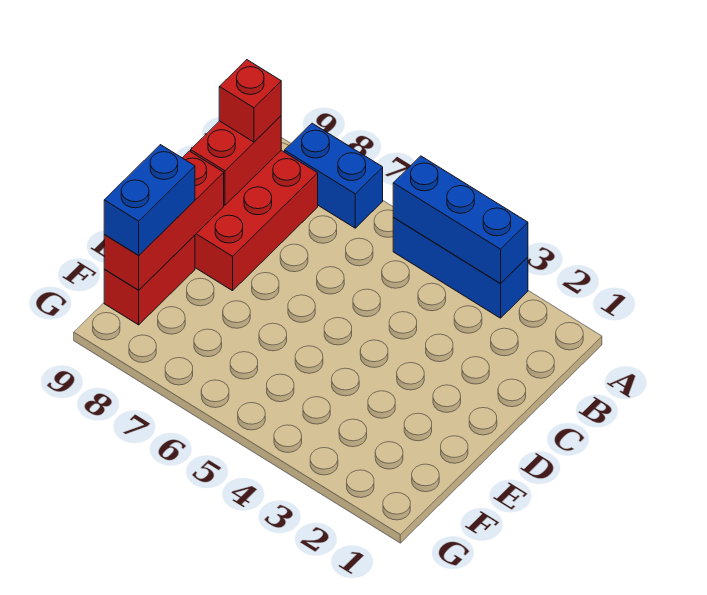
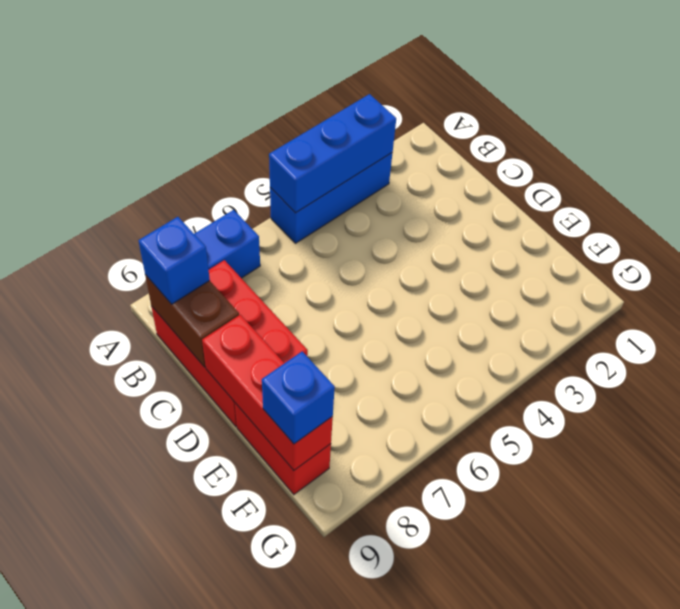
red brick B9:C9 level 2 -> brown brick B9:C9 level 2
red brick B9 level 3 -> blue brick B9 level 3
blue brick E9:F9 level 3 -> blue brick F9 level 3

